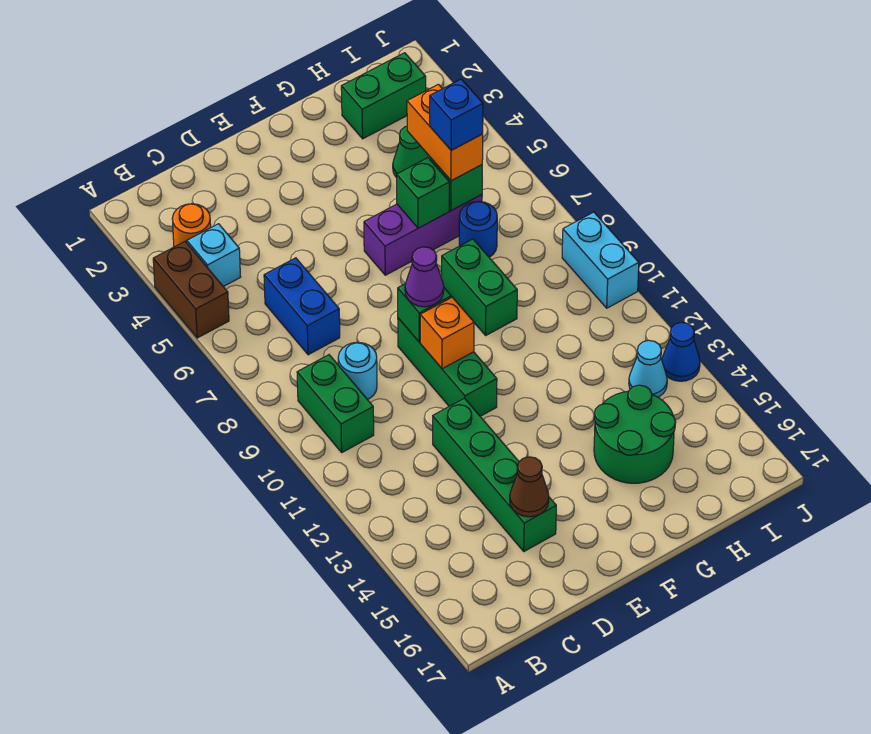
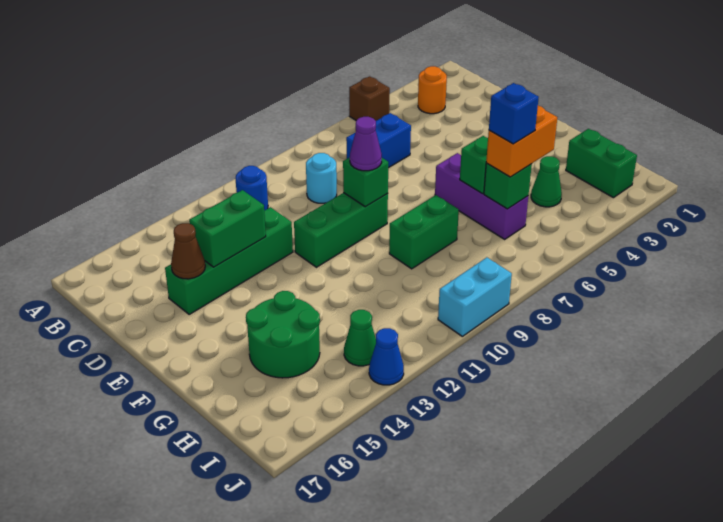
brown brick A4:A5 level 1 -> brown brick A5 level 1
cyan brick B4 level 1 -> none
green brick B9:B10 level 1 -> green brick D13:D14 level 2
orange brick E10 level 2 -> none
blue round brick H7 level 1 -> blue round brick B11 level 1
cyan cone I13 level 1 -> green cone I13 level 1

